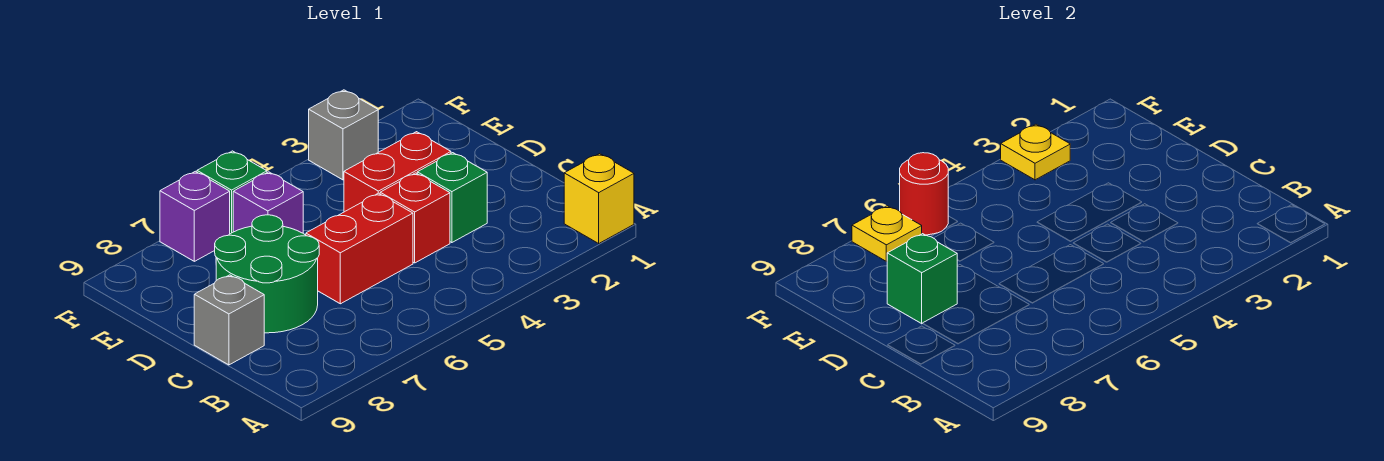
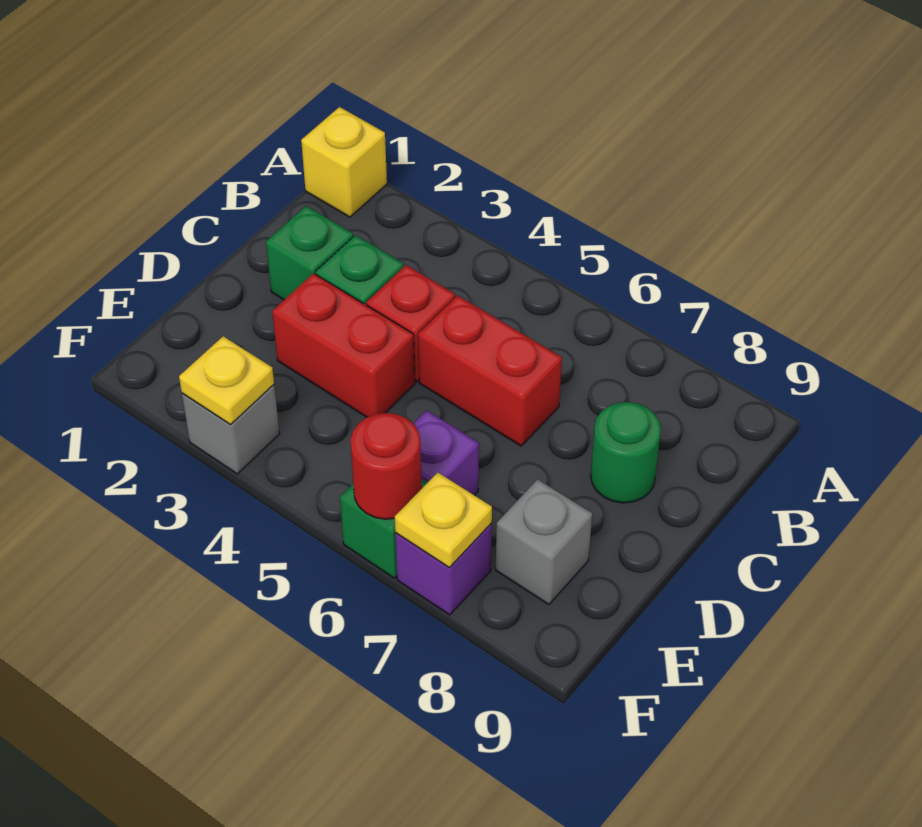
green round brick C7:D8 level 1 -> green round brick C8 level 1
grey brick C9 level 1 -> grey brick E8 level 1
green brick D8 level 2 -> green brick C2 level 1

